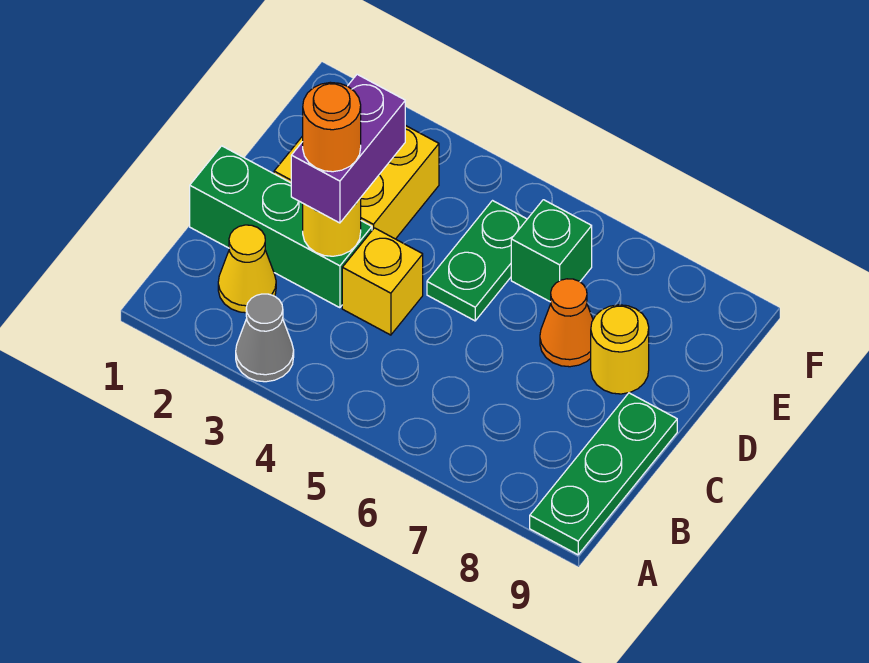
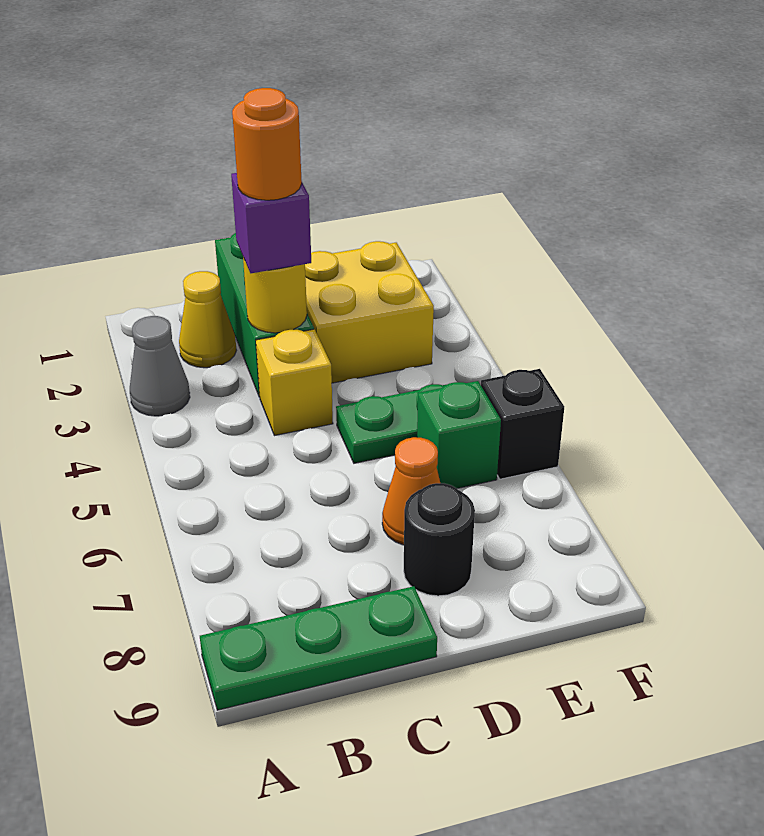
purple brick C3:D3 level 3 -> purple brick C3 level 3
yellow round brick D8 level 1 -> black round brick D8 level 1
none -> black brick F6 level 1

